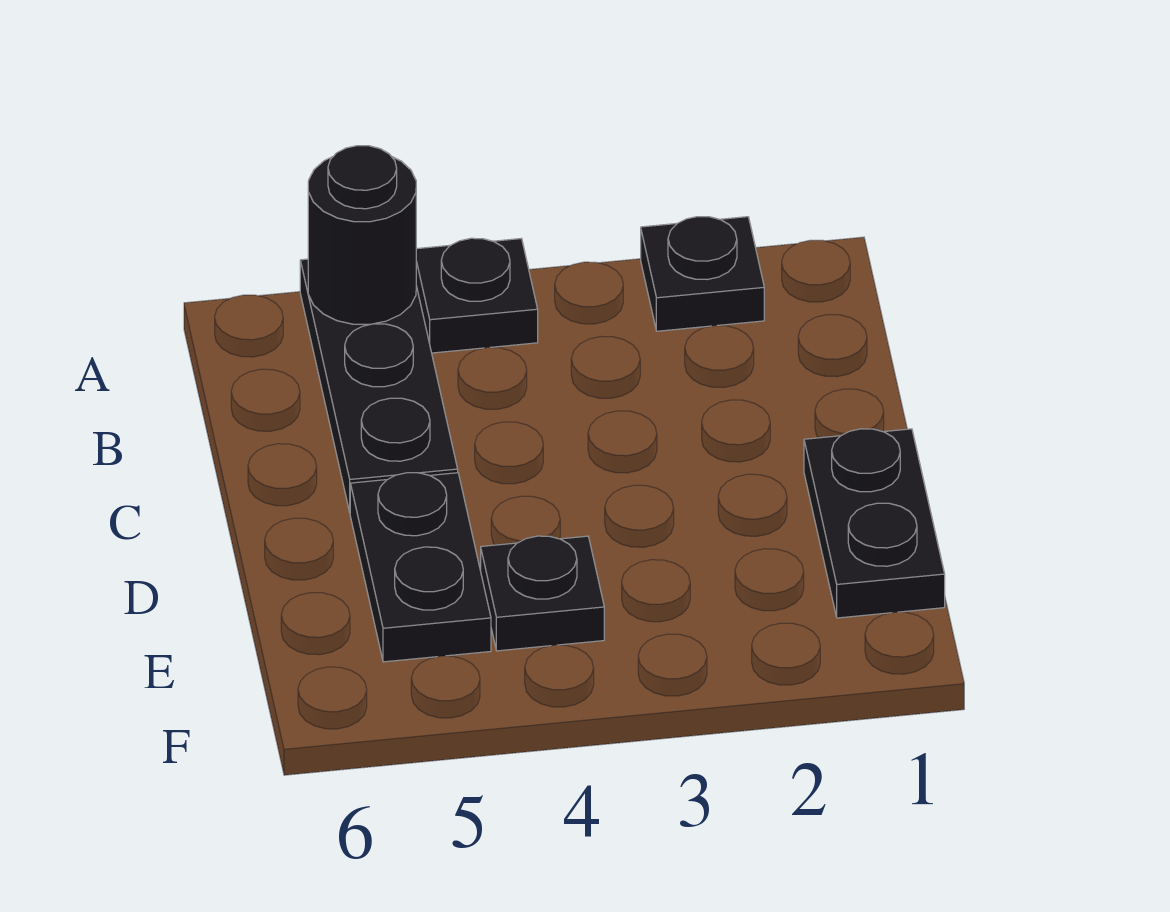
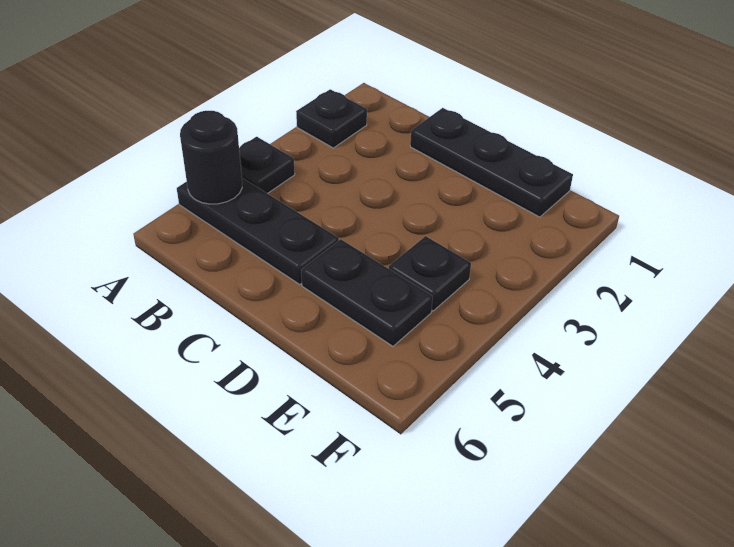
black plate D1:E1 level 1 -> black plate C1:E1 level 1

